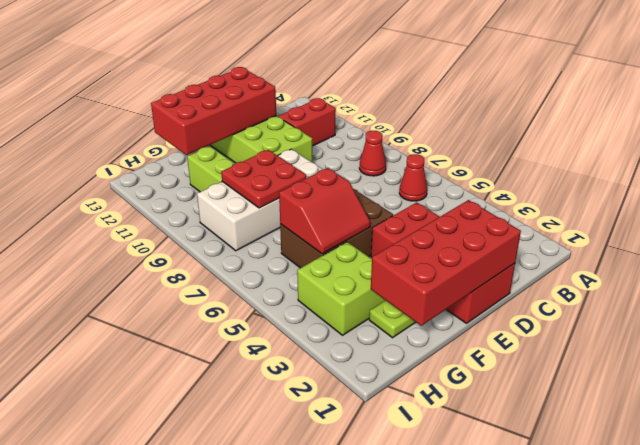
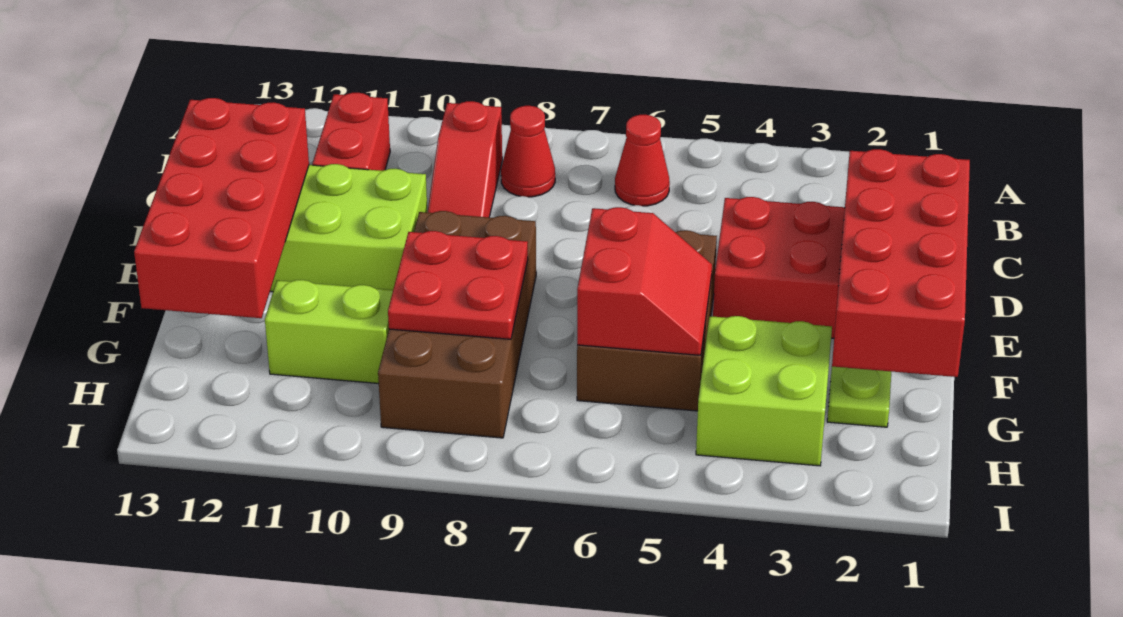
none -> red slope B9:D9 level 1 top B
white brick E8:H9 level 1 -> brown brick E8:H9 level 1

